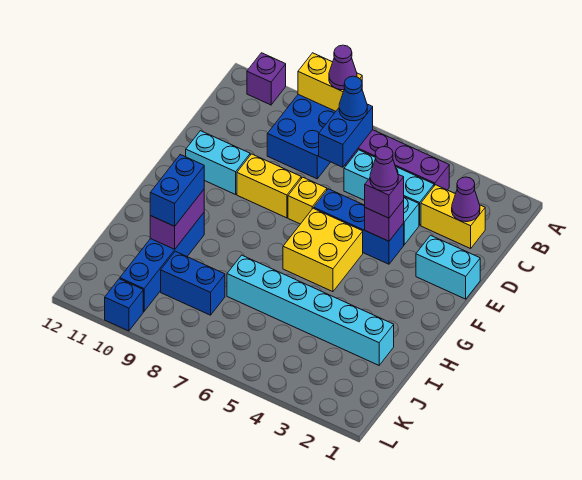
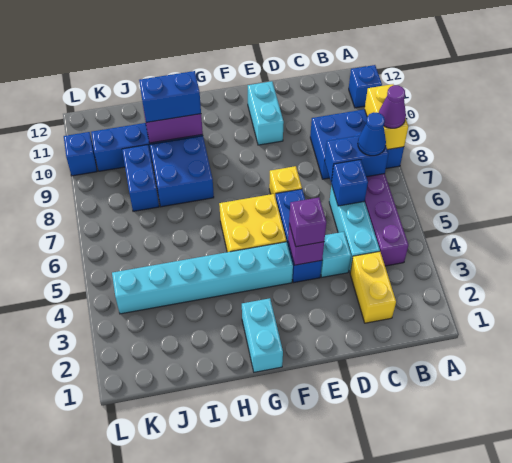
purple brick A11 level 1 -> blue brick A11 level 1
purple cone C2 level 2 -> none
none -> blue brick C6 level 2
cyan brick E1:E2 level 1 -> cyan brick G1:G2 level 1
purple cone E4 level 4 -> none
yellow brick E8:E9 level 1 -> none
none -> blue brick H8:I9 level 1
cyan brick I2:I7 level 1 -> cyan brick F4:K4 level 1

